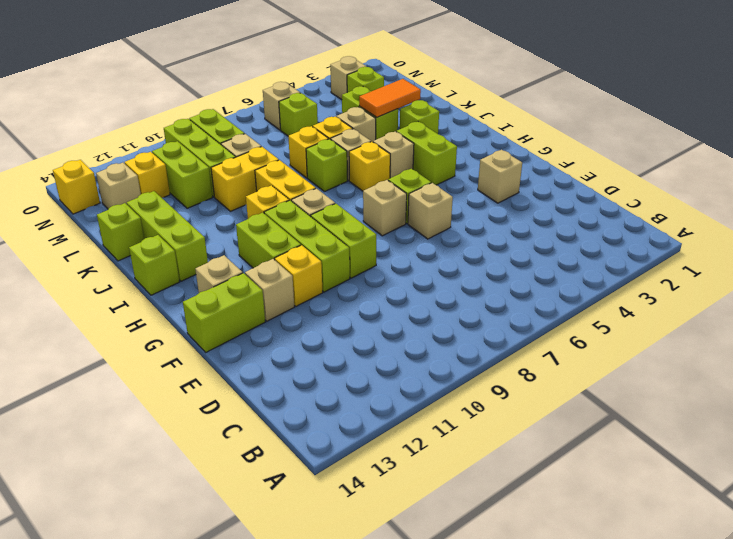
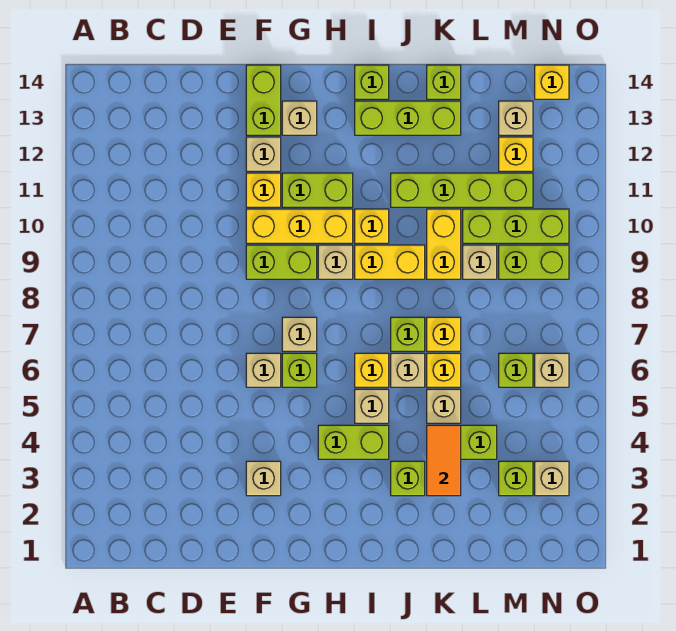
lime brick F10:H10 level 1 -> yellow brick F10:H10 level 1
lime brick L11:M11 level 1 -> lime brick J11:M11 level 1

